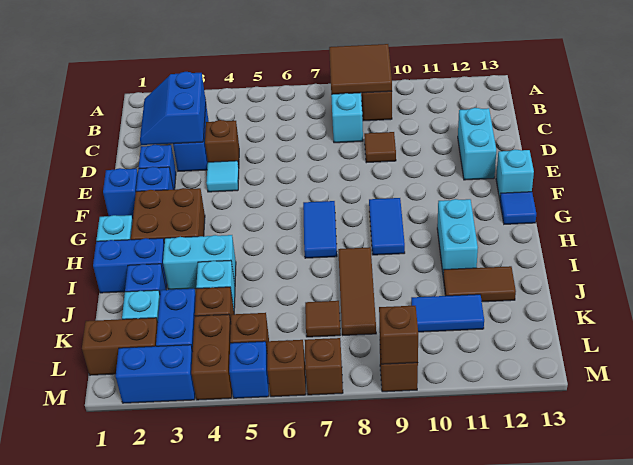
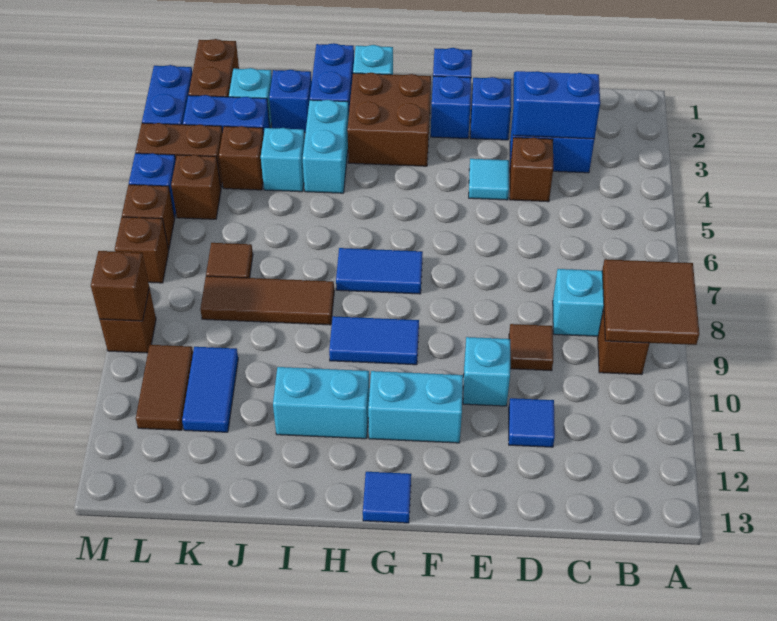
none -> blue tile D11 level 1
cyan brick D12:E12 level 1 -> cyan brick F11:G11 level 1
cyan brick F13 level 1 -> cyan brick E10 level 1
brown tile J11:J12 level 1 -> brown tile L10:L11 level 1

